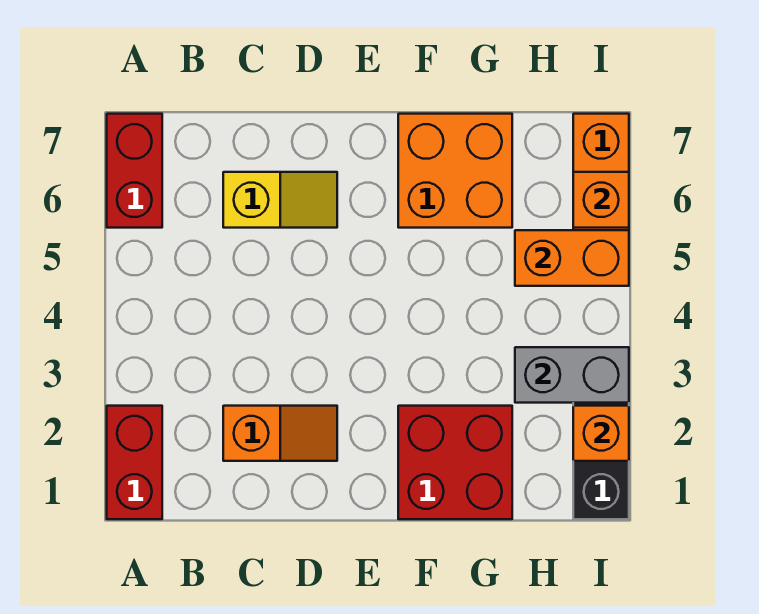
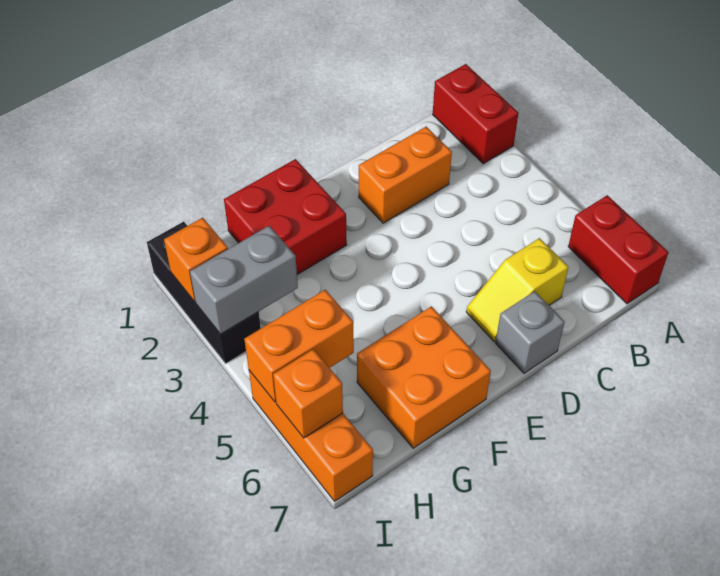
orange slope C2:D2 level 1 top C -> orange brick C2:D2 level 1
none -> grey brick D7 level 1

